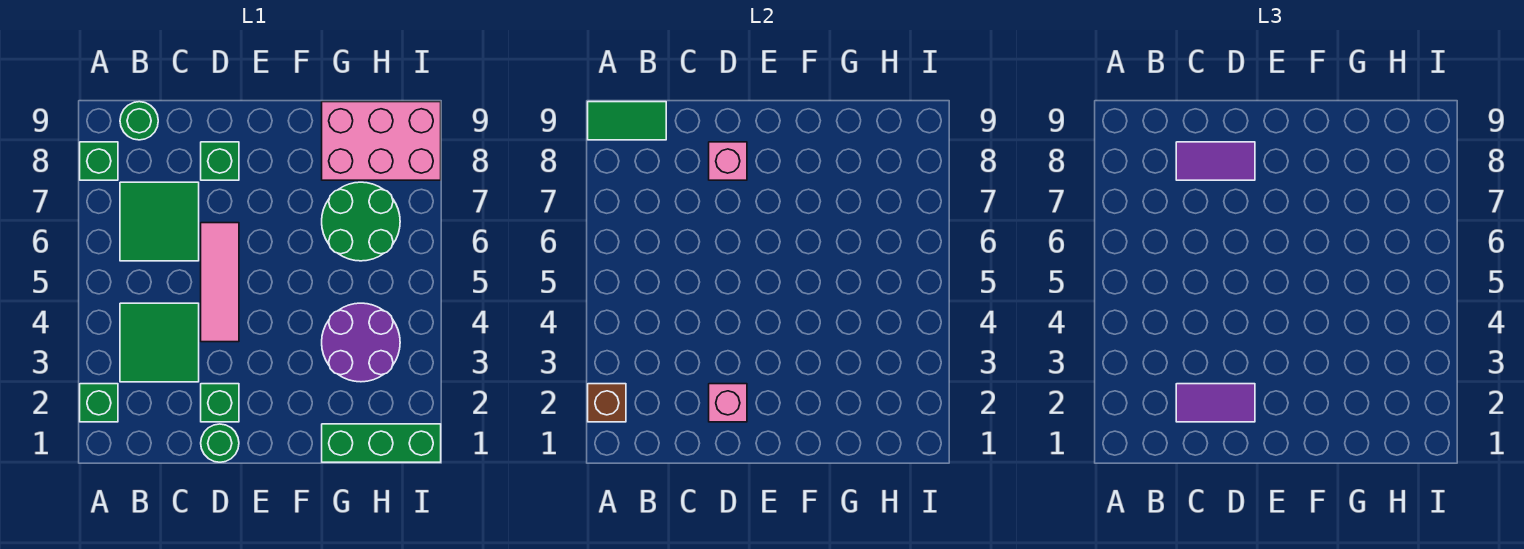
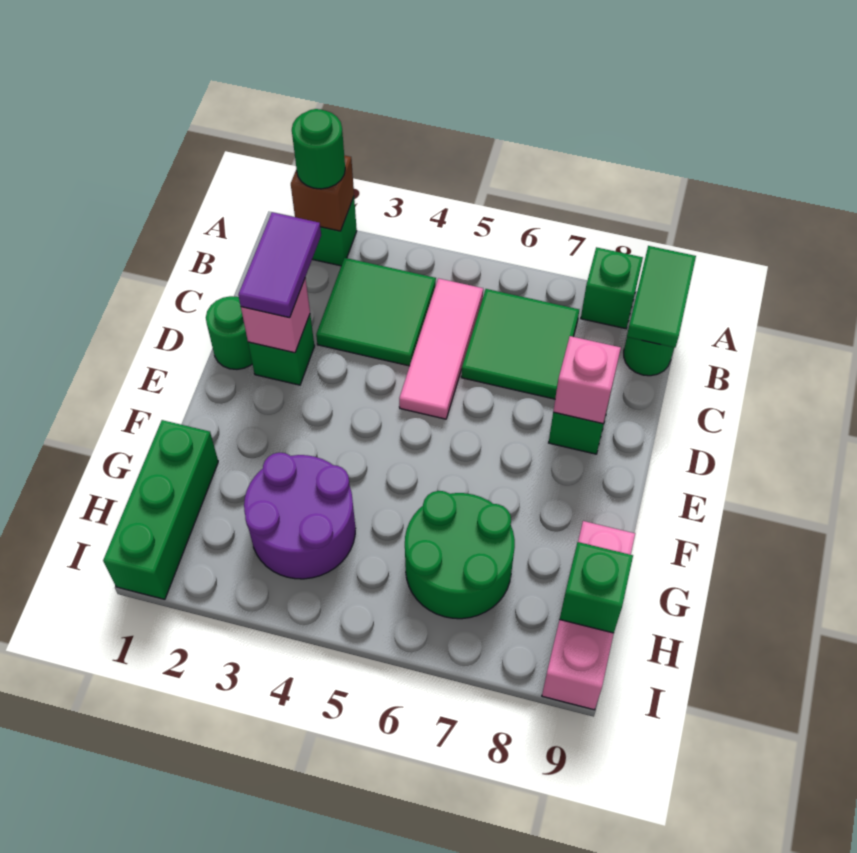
none -> green round brick A2 level 3
purple tile C8:D8 level 3 -> none
pink tile D4:D6 level 1 -> pink tile B5:D5 level 1
pink brick G8:I9 level 1 -> pink brick G9:I9 level 1
none -> green brick H9 level 2

